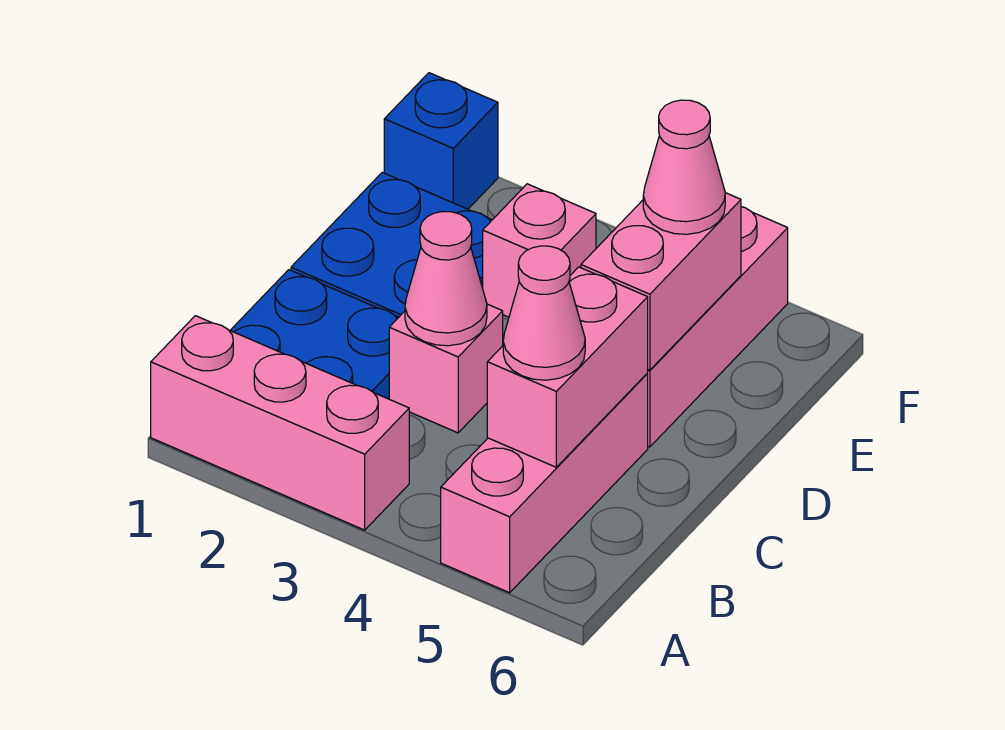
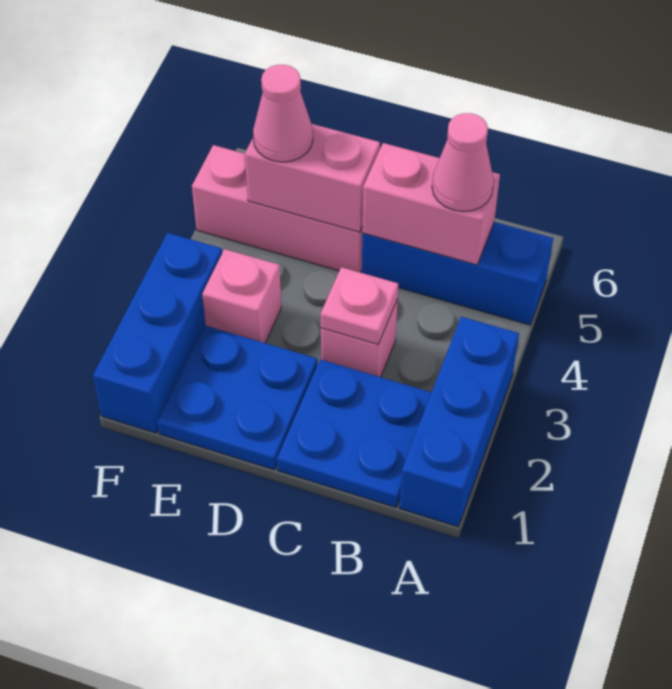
pink brick A1:A3 level 1 -> blue brick A1:A3 level 1
pink brick A5:C5 level 1 -> blue brick A5:C5 level 1
pink cone C3 level 2 -> pink plate C3 level 2
blue brick F1 level 1 -> blue brick F1:F3 level 1

